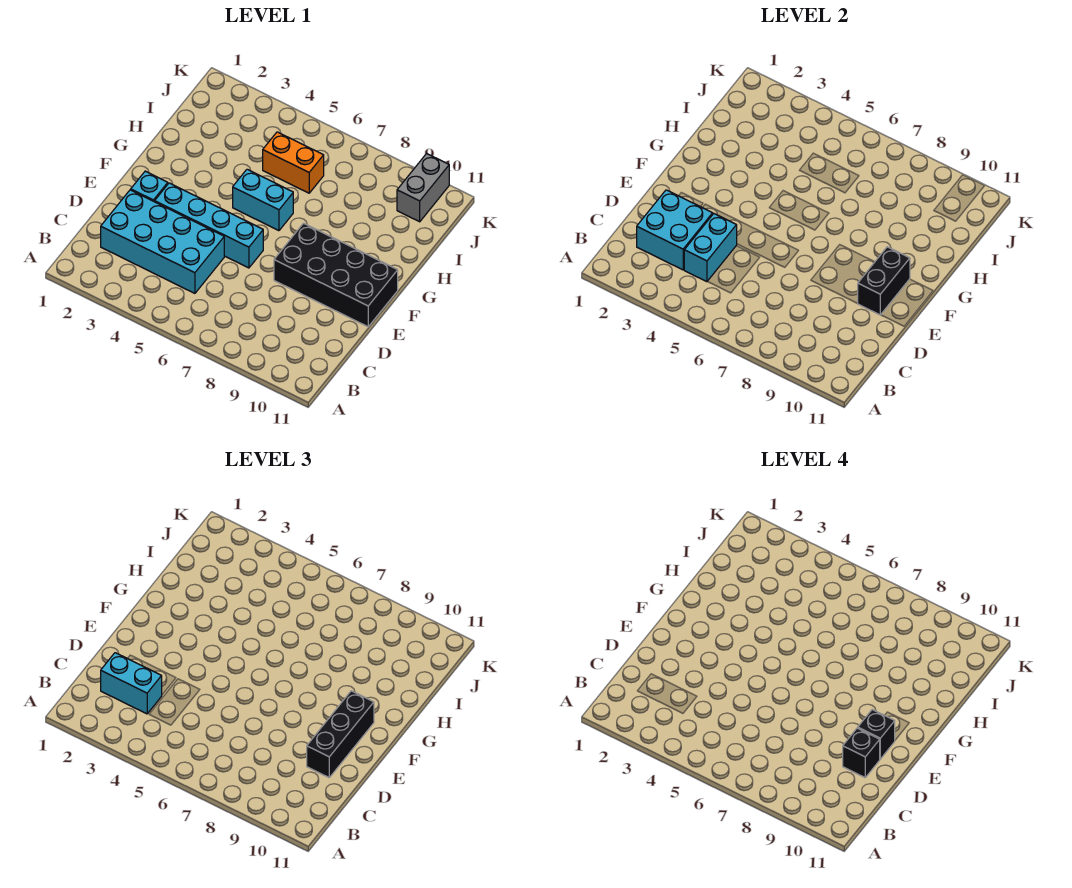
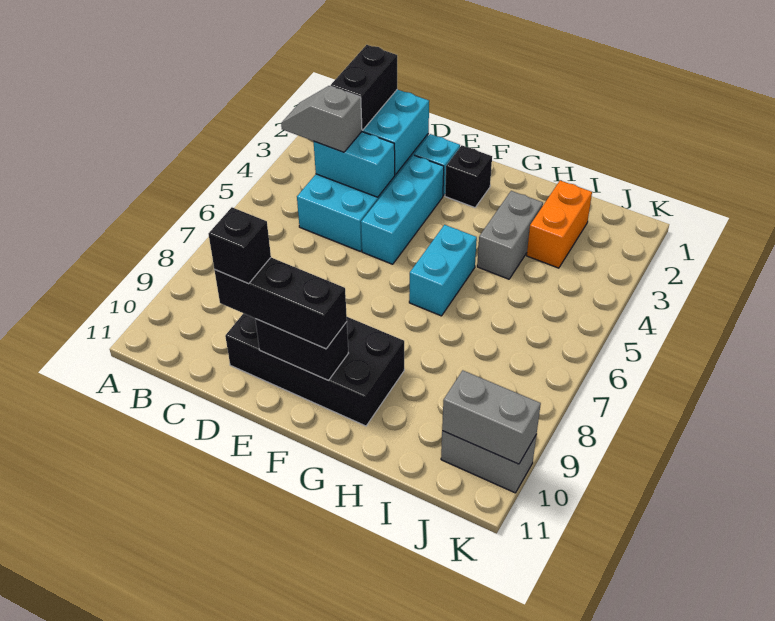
none -> grey slope B4:C4 level 3 top C
cyan brick C2:C3 level 3 -> black brick C2:C3 level 3
cyan brick E3:E6 level 1 -> cyan brick E3:E5 level 1
black brick E8:F11 level 1 -> black brick D9:G10 level 1
black brick E10 level 4 -> black brick F2 level 1
none -> grey brick H3:H4 level 1
orange brick I5:I6 level 1 -> orange brick I2:I3 level 1
none -> grey brick J10:K10 level 2

